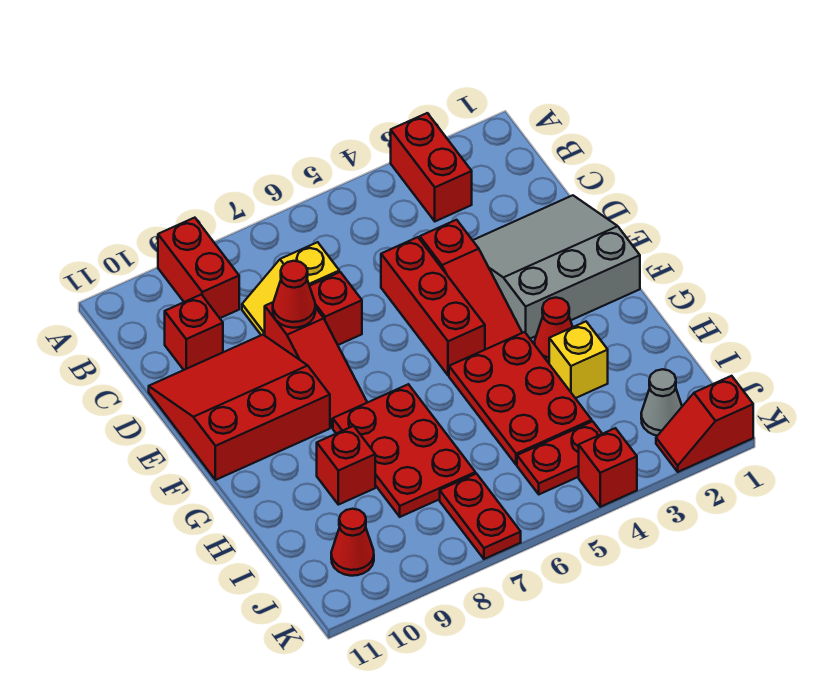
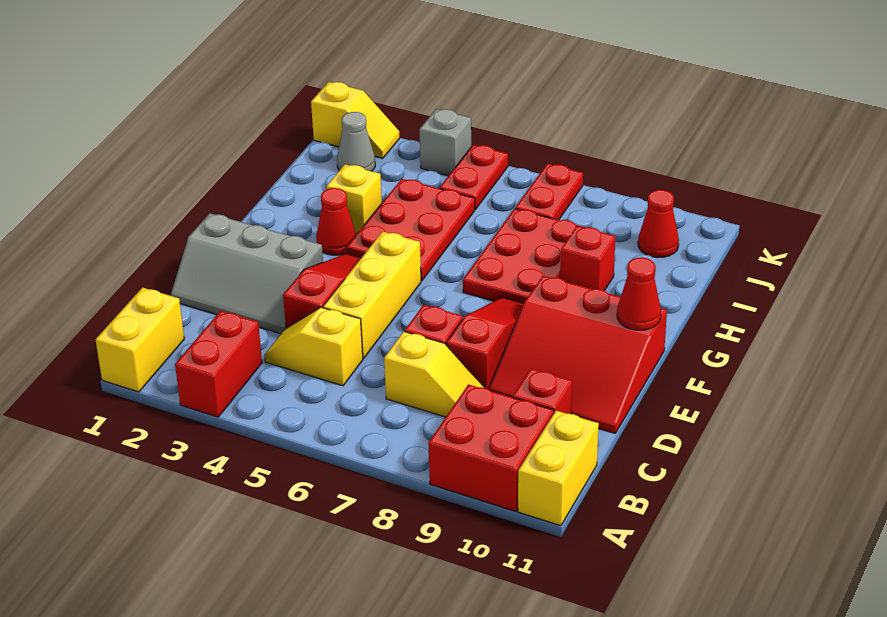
none -> yellow brick A1:B1 level 1
red brick A9:B9 level 1 -> red brick A9:B10 level 1
none -> yellow brick A11:B11 level 1
none -> yellow slope C4:C5 level 1 top 5
grey slope D1:F3 level 1 top F -> grey slope D1:E3 level 1 top E
red brick D5:F5 level 1 -> yellow brick D5:F5 level 1
red cone D8 level 2 -> red cone F11 level 2
red plate J4:J5 level 1 -> red plate J5:K5 level 1
red slope K1:K2 level 1 top 1 -> yellow slope K1:K2 level 1 top 1
red brick K4 level 1 -> grey brick K4 level 1

